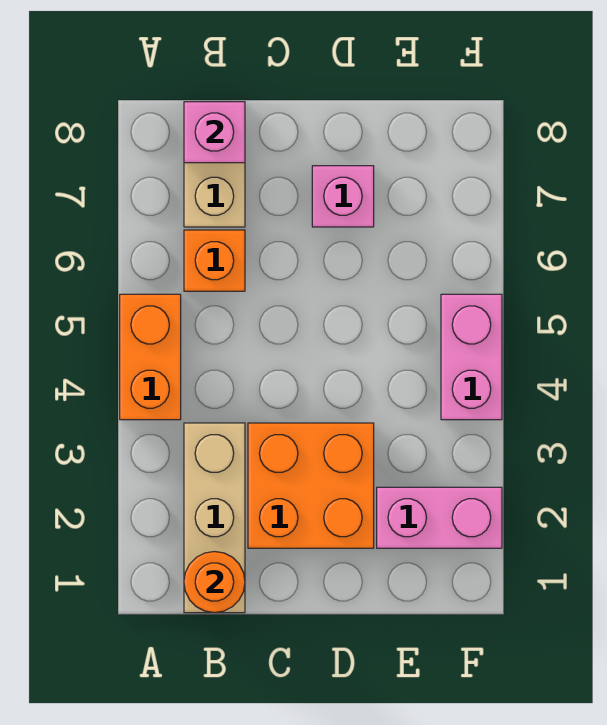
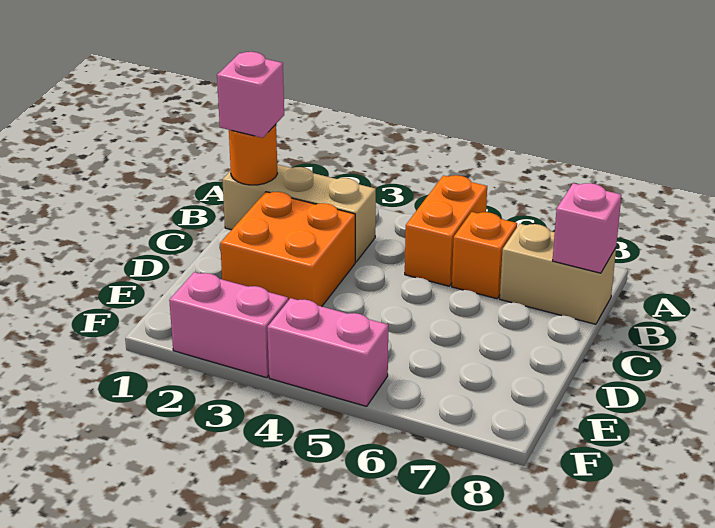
orange brick A4:A5 level 1 -> orange brick A5:B5 level 1
pink brick D7 level 1 -> pink brick B1 level 3
pink brick E2:F2 level 1 -> pink brick F2:F3 level 1

